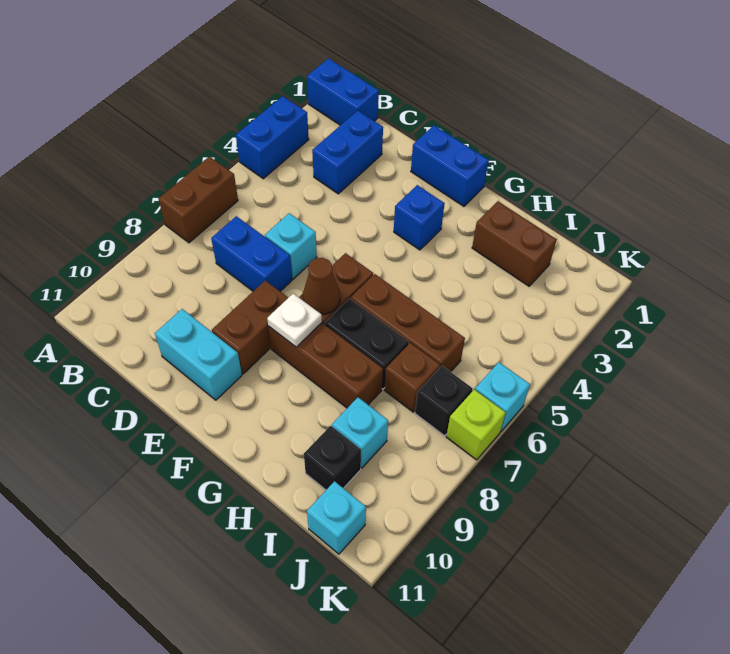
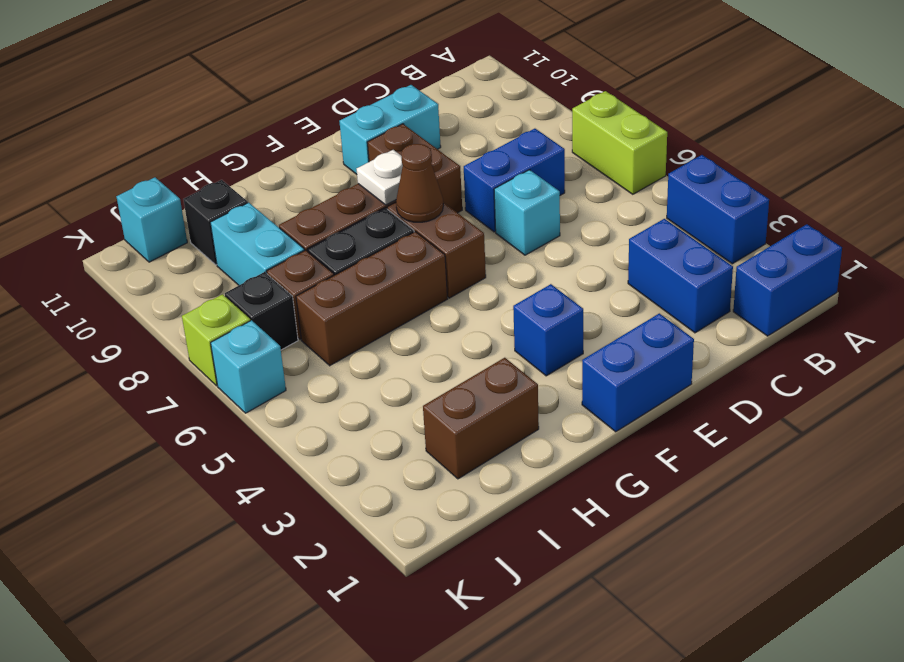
brown brick A6:A7 level 1 -> lime brick A6:A7 level 1
cyan brick I9 level 1 -> cyan brick I8:I9 level 1

